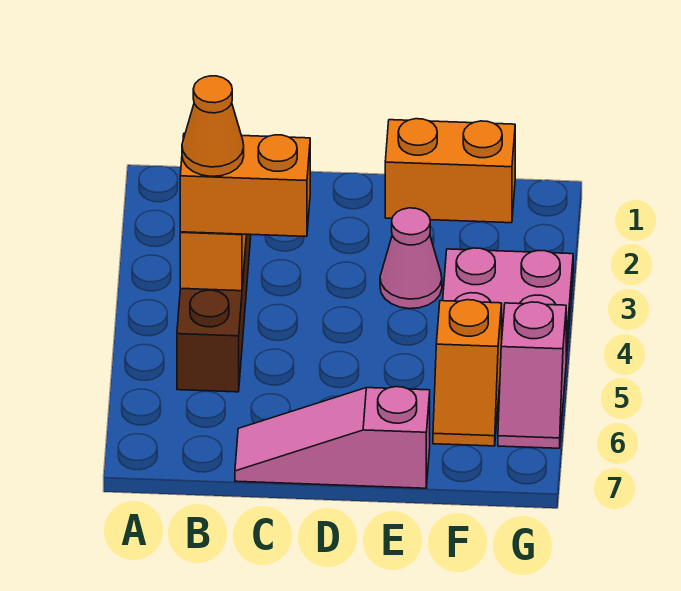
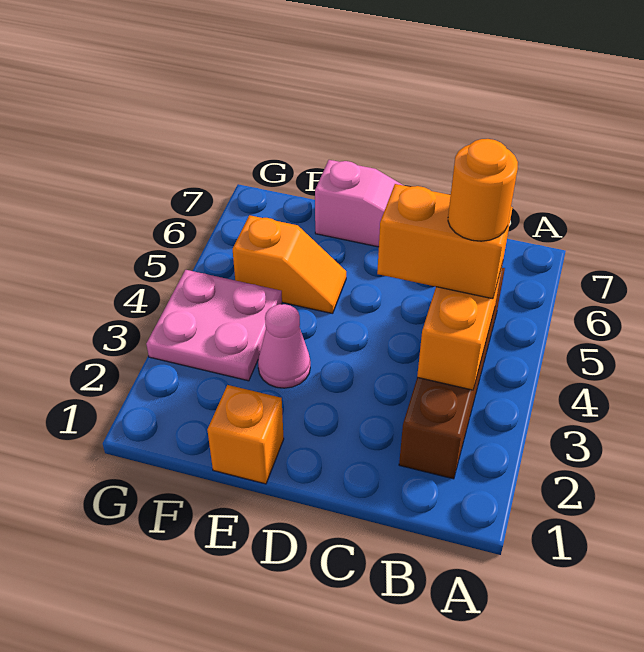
orange cone B4 level 4 -> orange round brick B4 level 4
orange brick E1:F1 level 1 -> orange brick E1 level 1
orange slope F5:F6 level 1 top 5 -> orange slope E5:F5 level 1 top F
pink slope G5:G6 level 1 top 5 -> none

